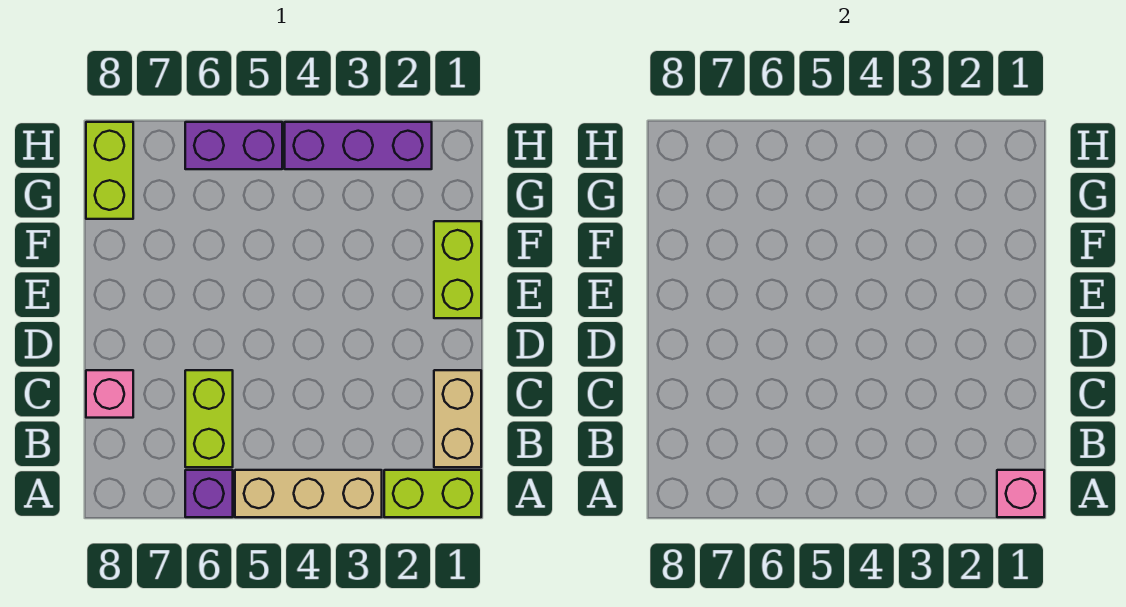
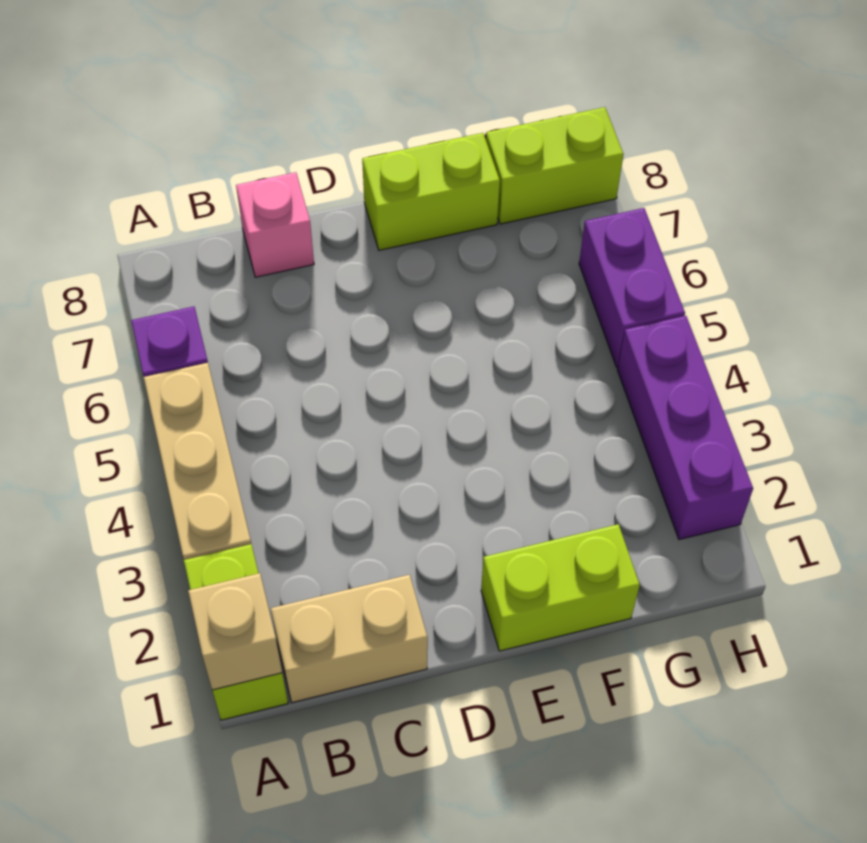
pink brick A1 level 2 -> tan brick A1 level 2
lime brick B6:C6 level 1 -> lime brick E8:F8 level 1

